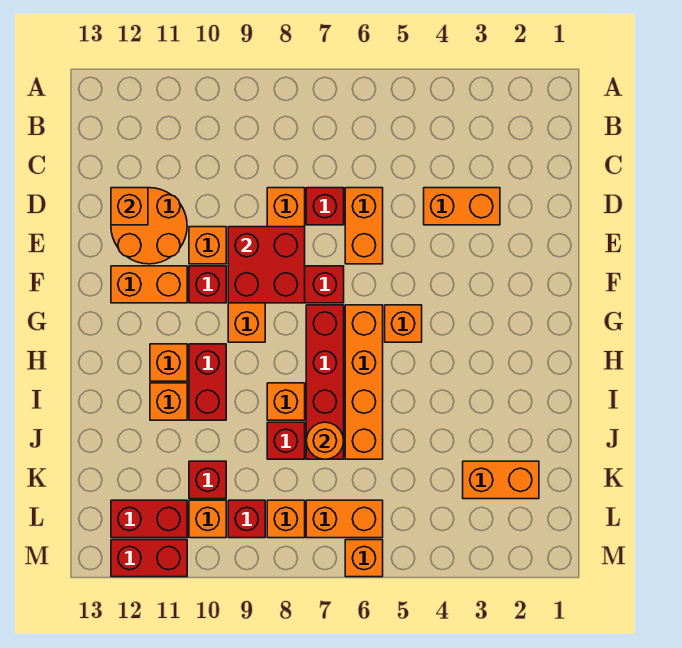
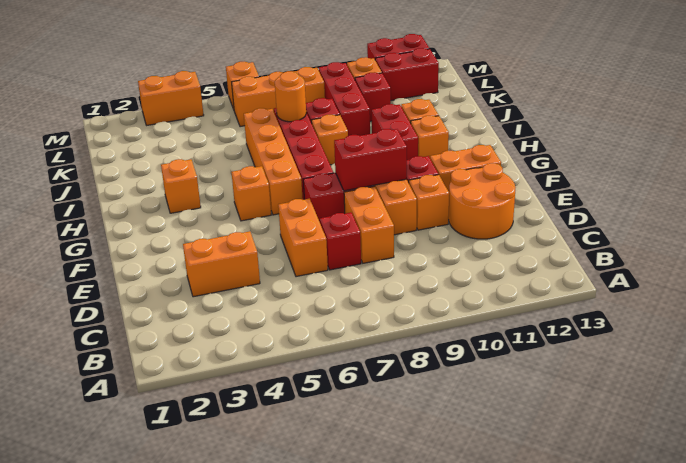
orange brick D12 level 2 -> orange brick H3 level 1
red brick E8:F9 level 2 -> red brick F8:F9 level 2
orange brick K2:K3 level 1 -> orange brick M3:M4 level 1
red brick L9 level 1 -> red brick J9:L9 level 1

